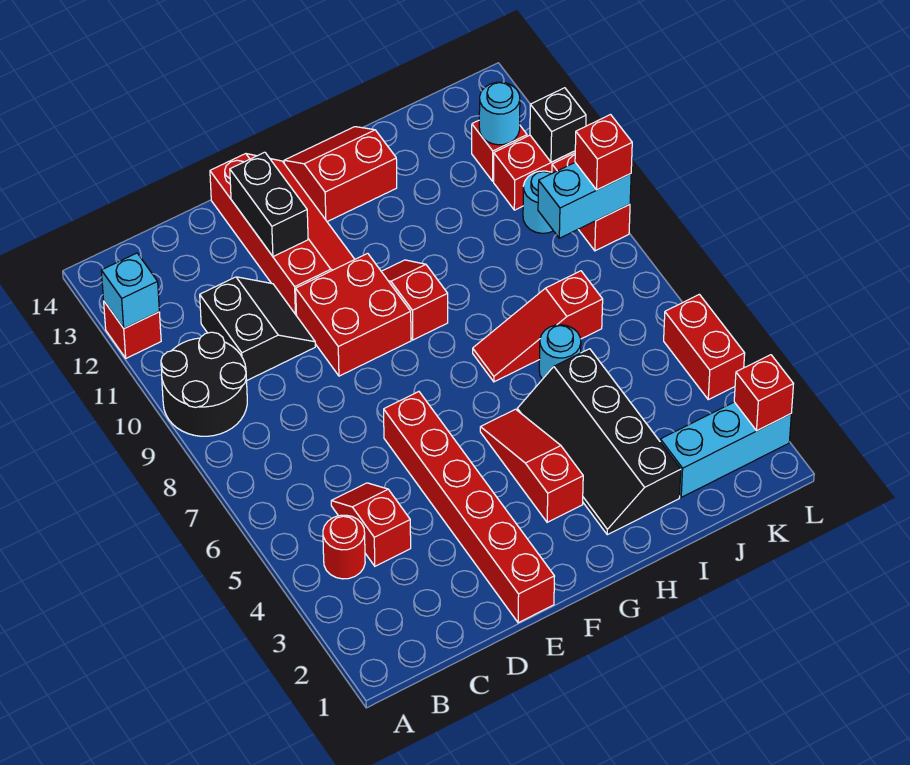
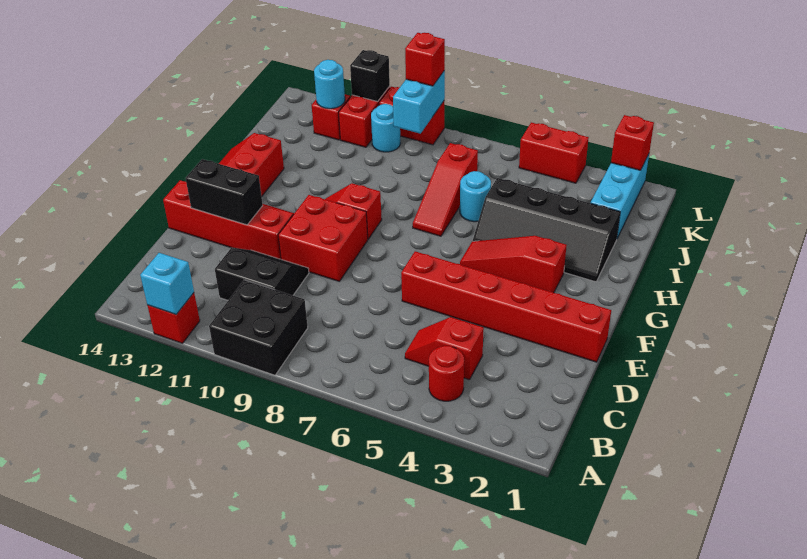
black round brick A9:B10 level 1 -> black brick A9:B10 level 1

